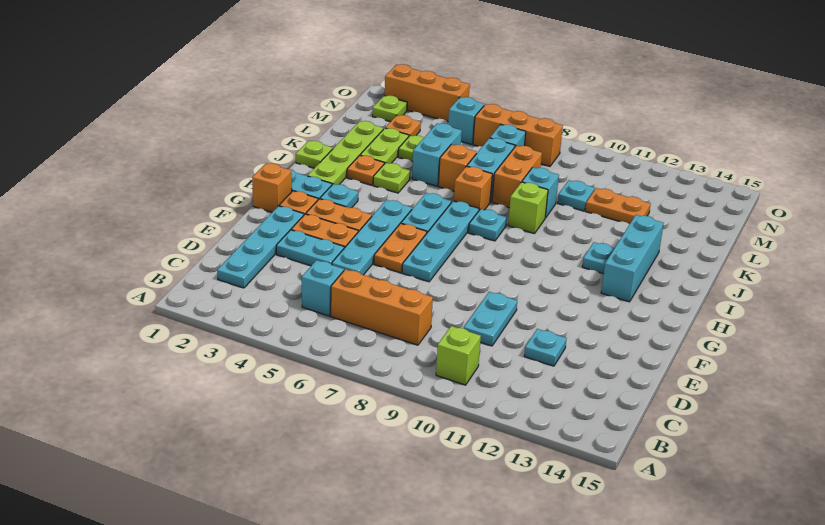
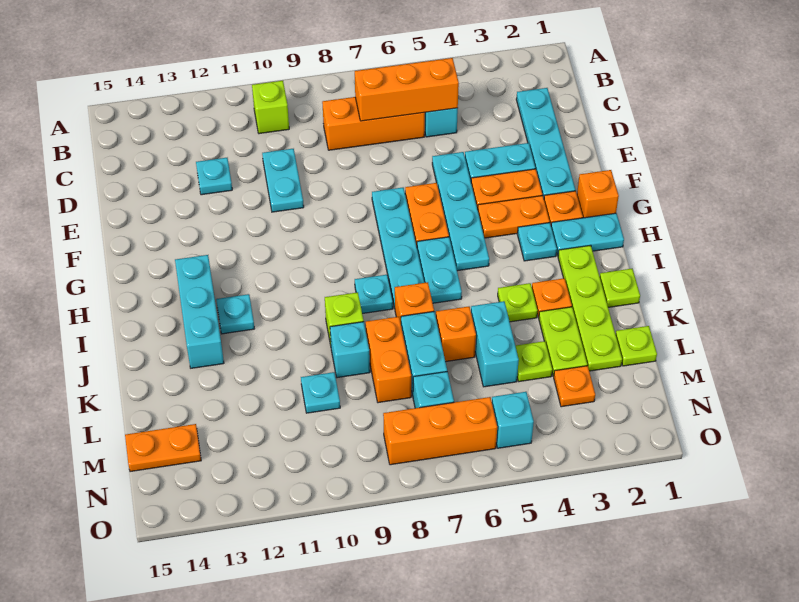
orange plate L11:L12 level 1 -> orange plate M14:M15 level 1
lime plate N2 level 1 -> lime plate L1 level 1
orange brick O2:O4 level 1 -> orange brick C5:C7 level 2

